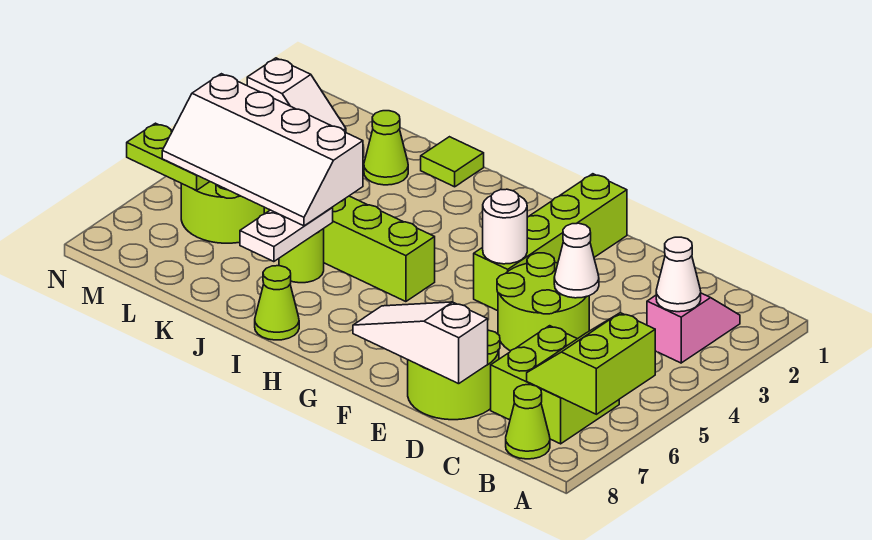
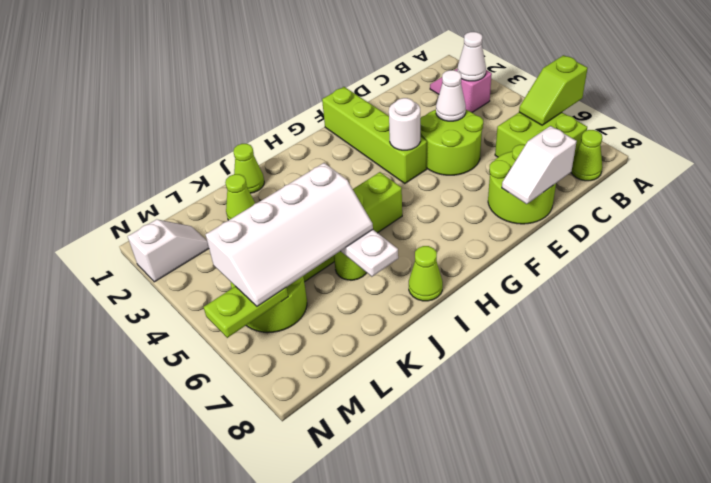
lime slope A6:B7 level 2 top A -> lime slope A6:B6 level 2 top A
white slope D8:F8 level 2 top D -> white slope D8:E8 level 2 top D
lime tile J1 level 1 -> lime cone J1 level 1

